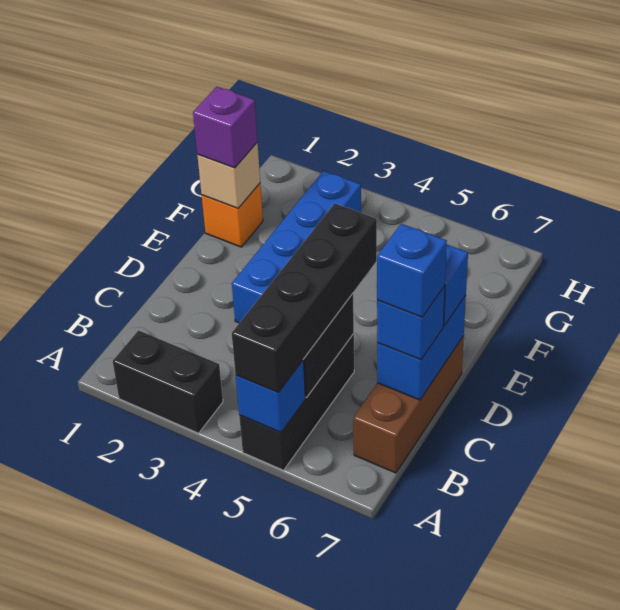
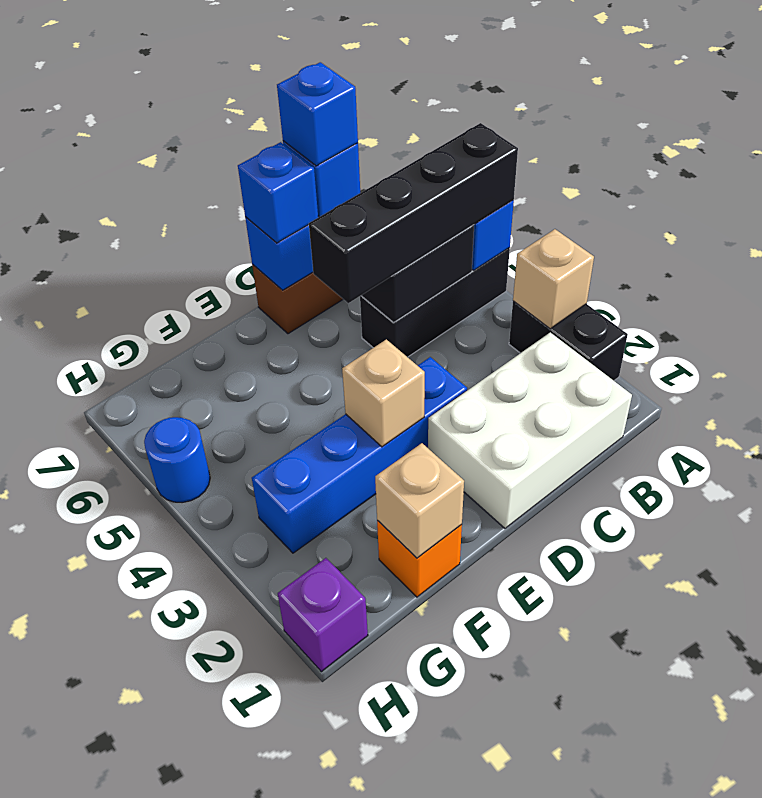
none -> tan brick A3 level 2
none -> white brick B1:D2 level 1
none -> tan brick E3 level 2
purple brick F1 level 3 -> purple brick H1 level 1
none -> blue round brick H5 level 1

